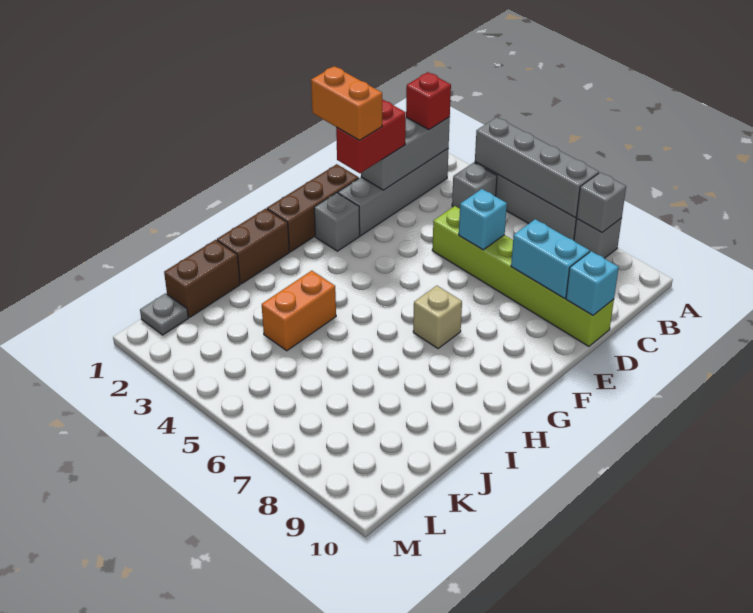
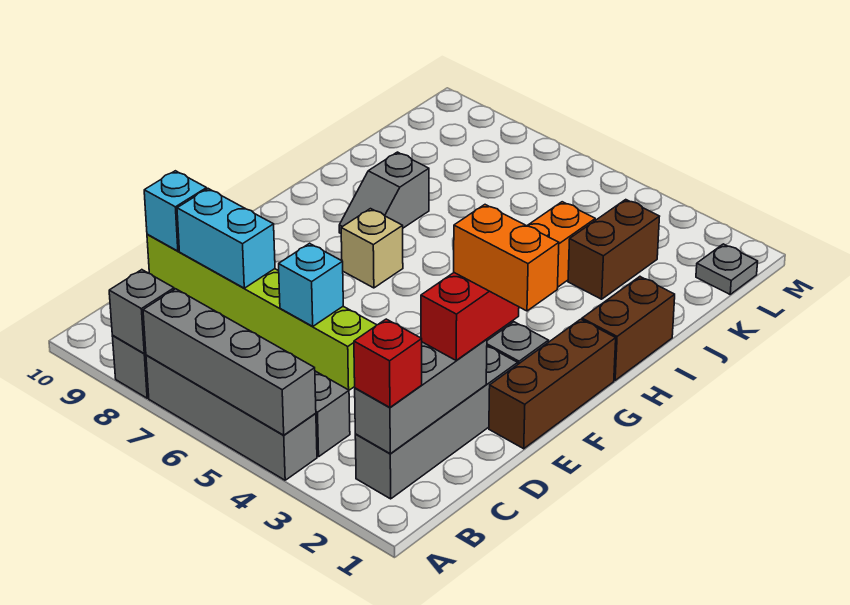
none -> grey slope H8:I8 level 1 top I
brown brick J1:K1 level 1 -> brown brick J3:K3 level 1

